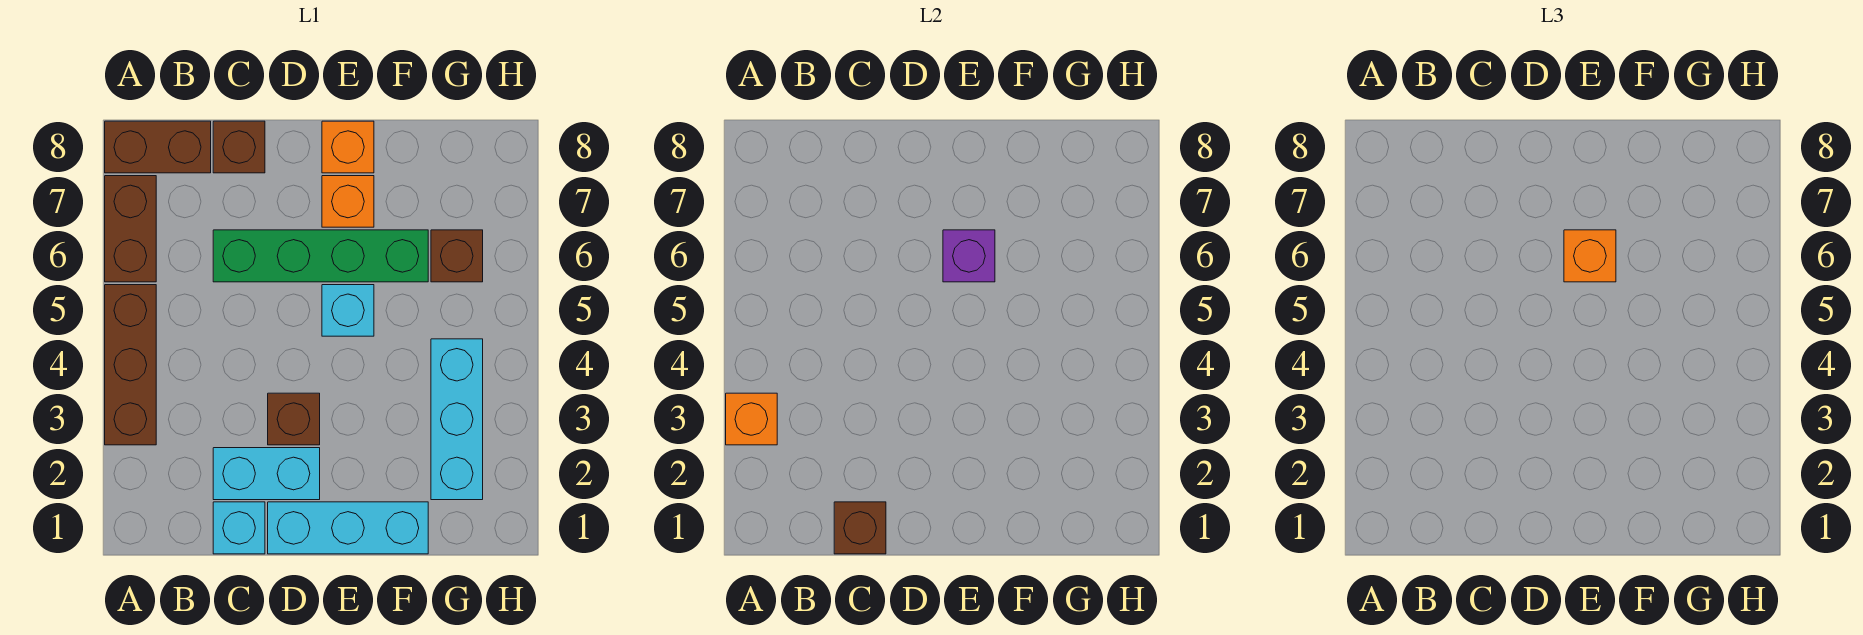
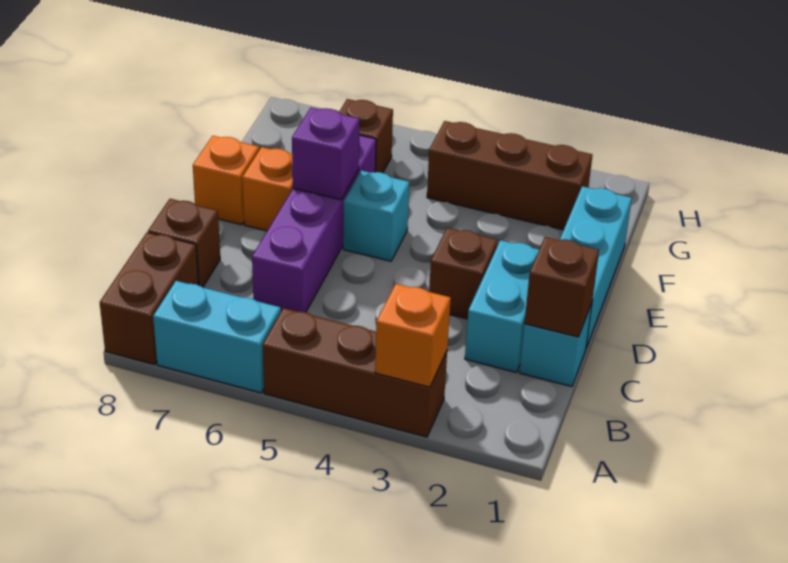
brown brick A6:A7 level 1 -> cyan brick A6:A7 level 1
green brick C6:F6 level 1 -> purple brick C6:F6 level 1
orange brick E6 level 3 -> none
cyan brick G2:G4 level 1 -> brown brick G2:G4 level 1

